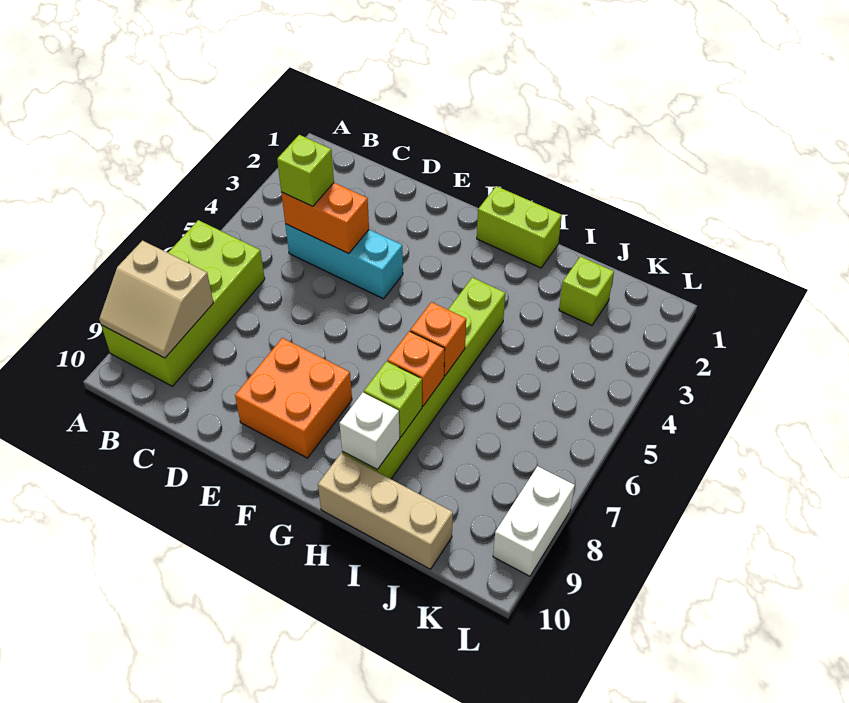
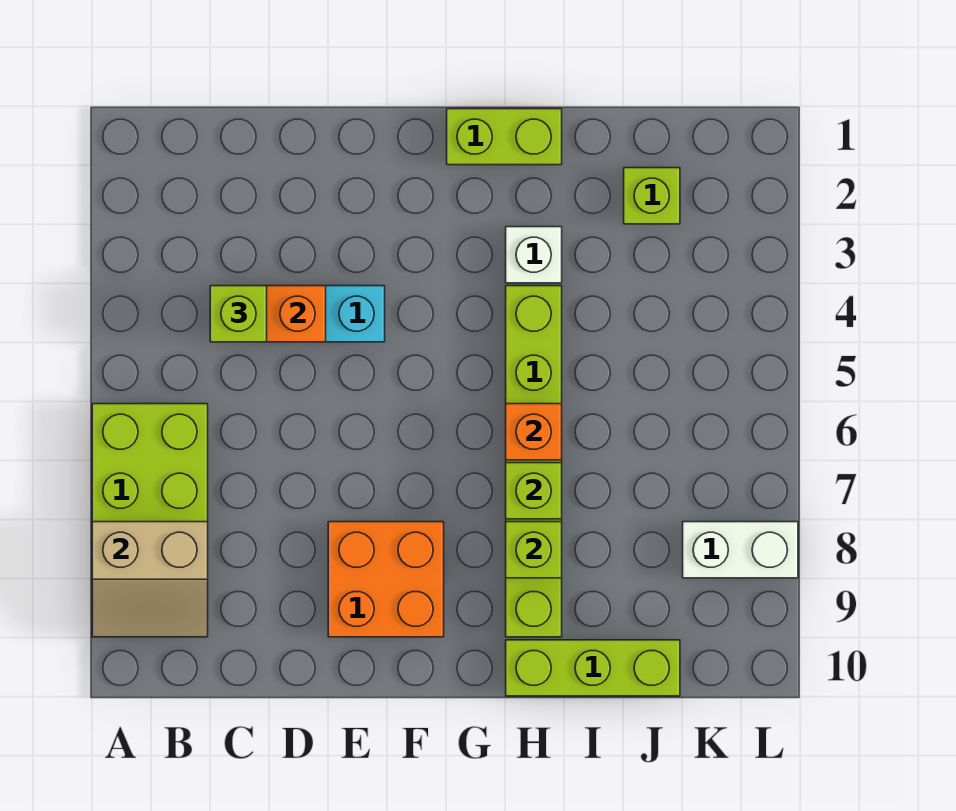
orange brick H7 level 2 -> lime brick H7 level 2
white brick H9 level 2 -> white brick H3 level 1
tan brick H10:J10 level 1 -> lime brick H10:J10 level 1
white brick L8:L9 level 1 -> white brick K8:L8 level 1

